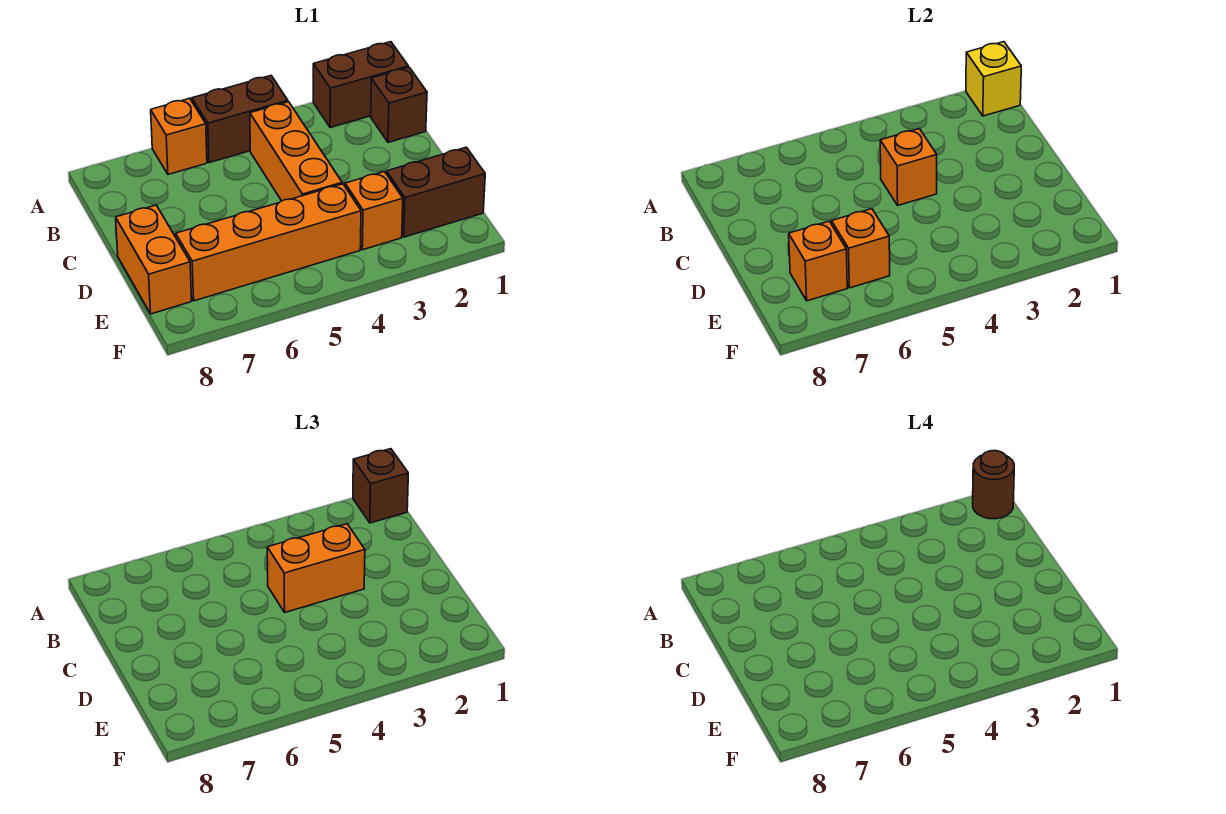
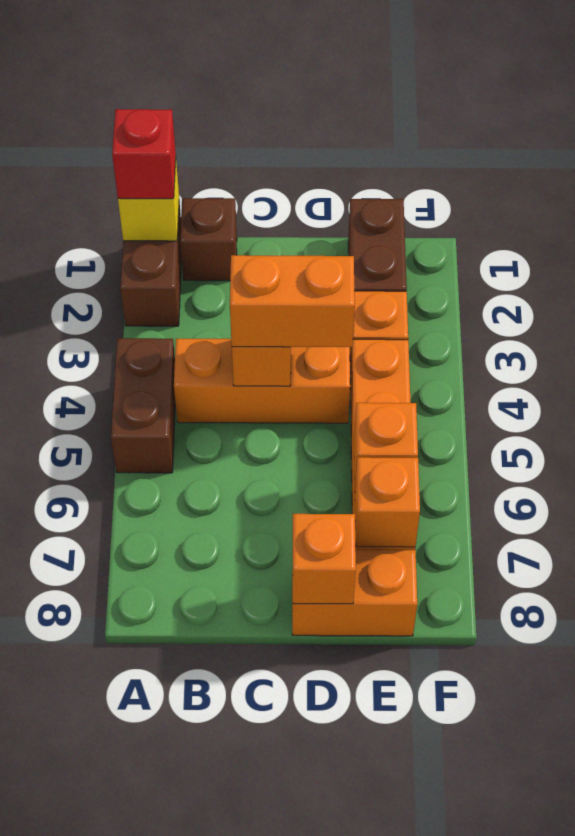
brown brick A1 level 3 -> red brick A1 level 3
brown round brick A1 level 4 -> none
orange brick A6 level 1 -> orange brick D8 level 2
orange brick C3:C4 level 3 -> orange brick C4:D4 level 3

